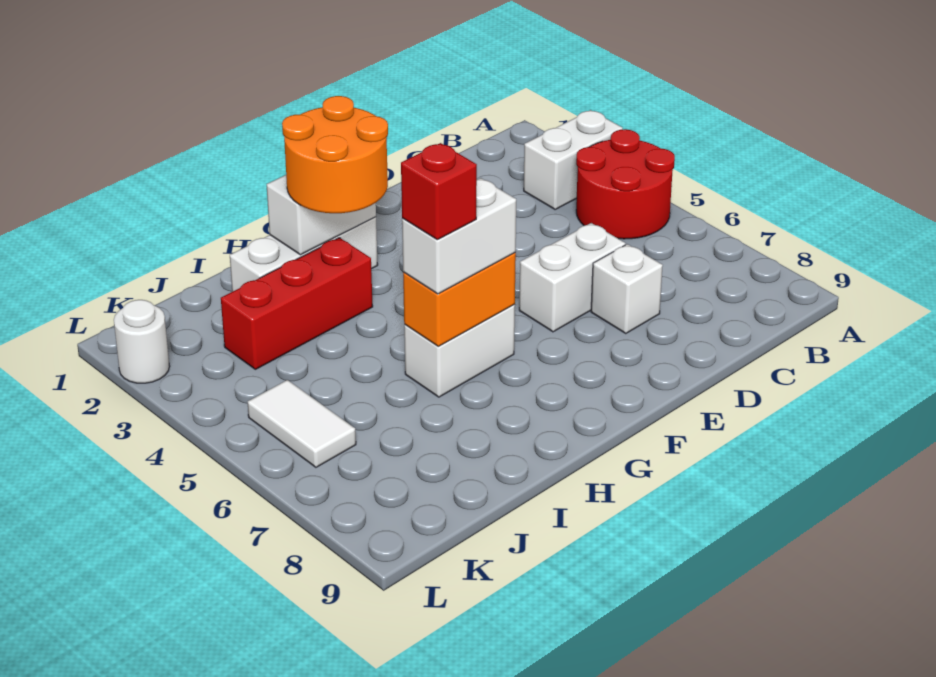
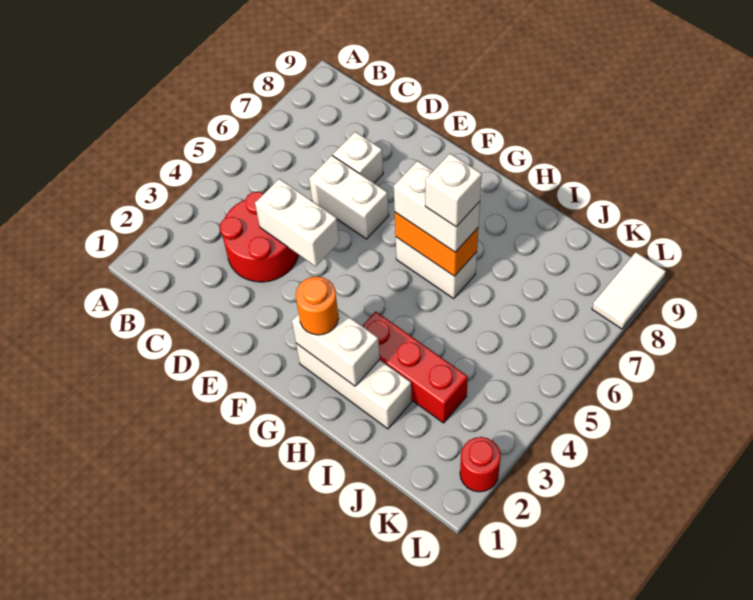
white brick A3:B3 level 1 -> white brick D4:E4 level 2
red round brick A4:B5 level 1 -> red round brick C3:D4 level 1
orange round brick G2:H3 level 3 -> orange round brick G2 level 3
red brick H6 level 4 -> white brick H6 level 4
white tile K5:K6 level 1 -> white tile L8:L9 level 1
white round brick L2 level 1 -> red round brick L2 level 1

